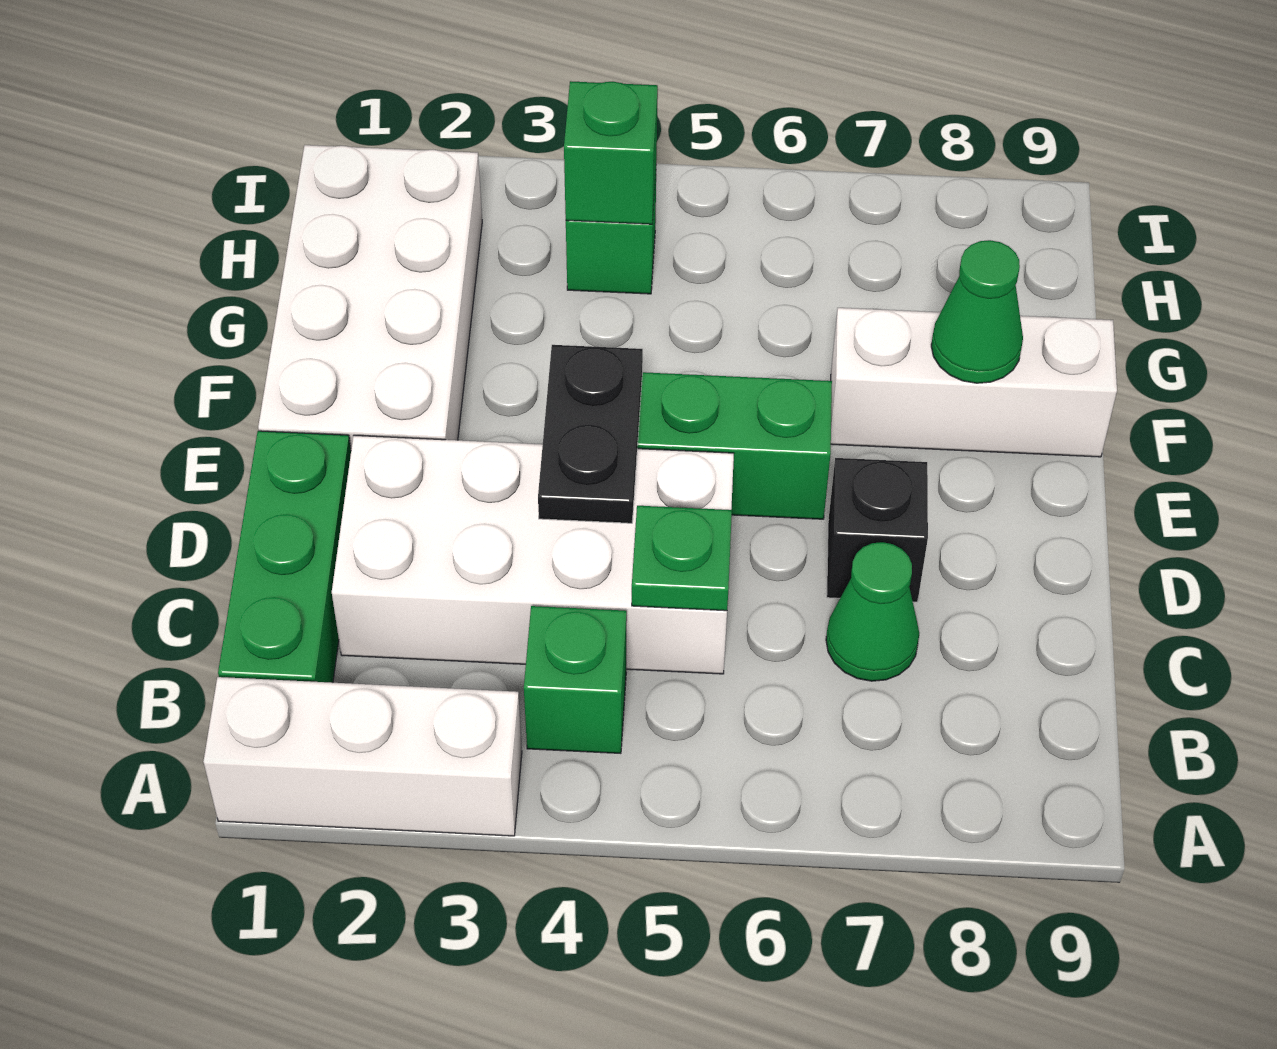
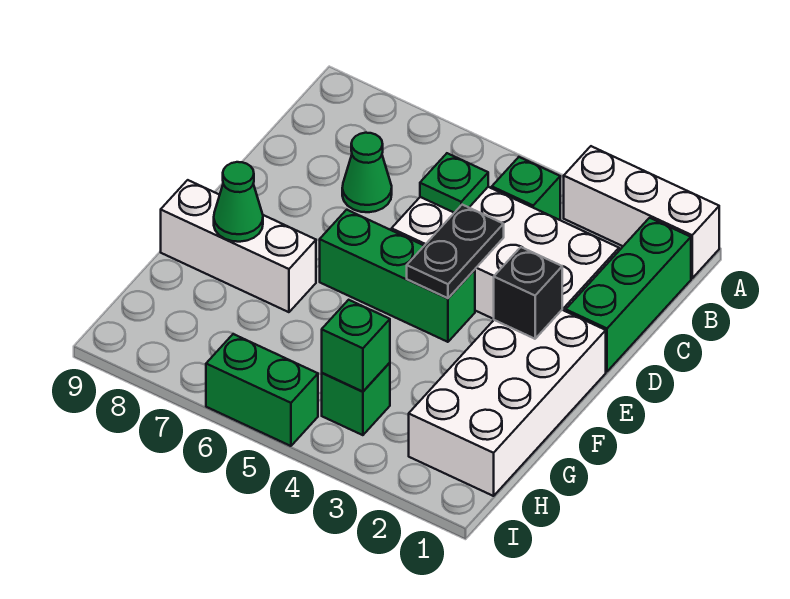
black brick D7 level 1 -> black brick E2 level 2
none -> green brick I5:I6 level 1

